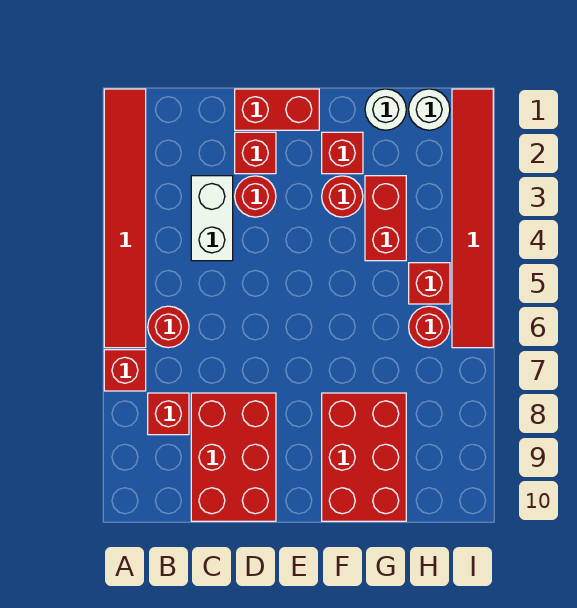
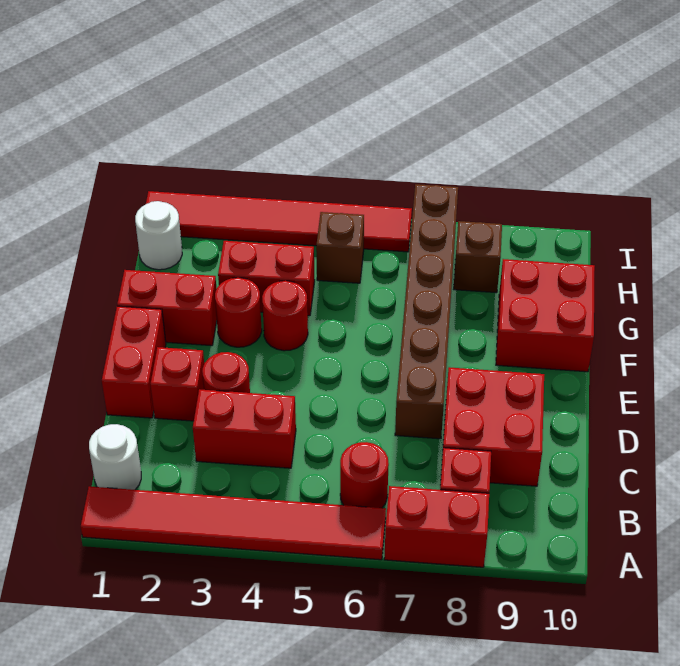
red brick A7 level 1 -> red brick A7:A8 level 1
white brick C3:C4 level 1 -> red brick C3:C4 level 1
red brick C8:D10 level 1 -> red brick C8:D9 level 1
none -> brown brick D7:I7 level 1
red brick F2 level 1 -> red brick F1:F2 level 1
red brick F8:G10 level 1 -> red brick F9:G10 level 1
white round brick G1 level 1 -> white round brick B1 level 1
red brick H5 level 1 -> brown brick H5 level 1
red round brick H6 level 1 -> red round brick F4 level 1
none -> brown brick H8 level 1

